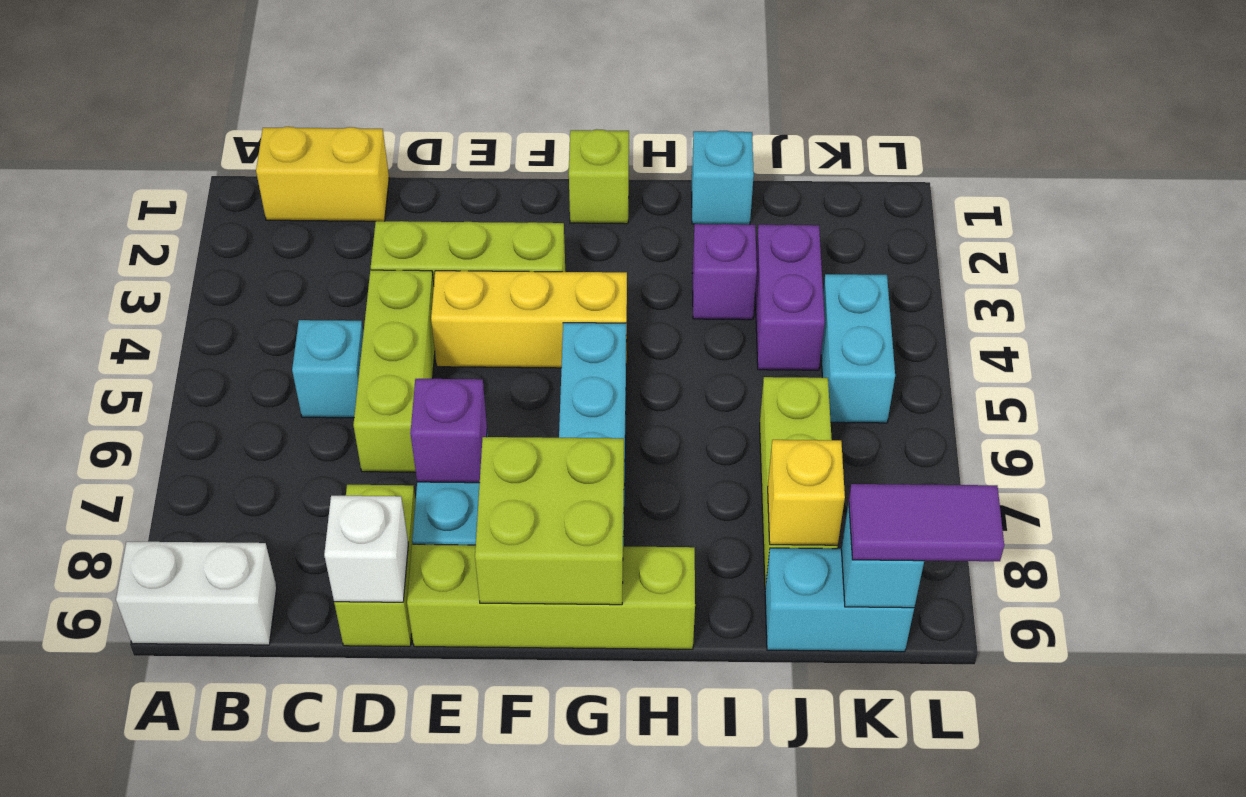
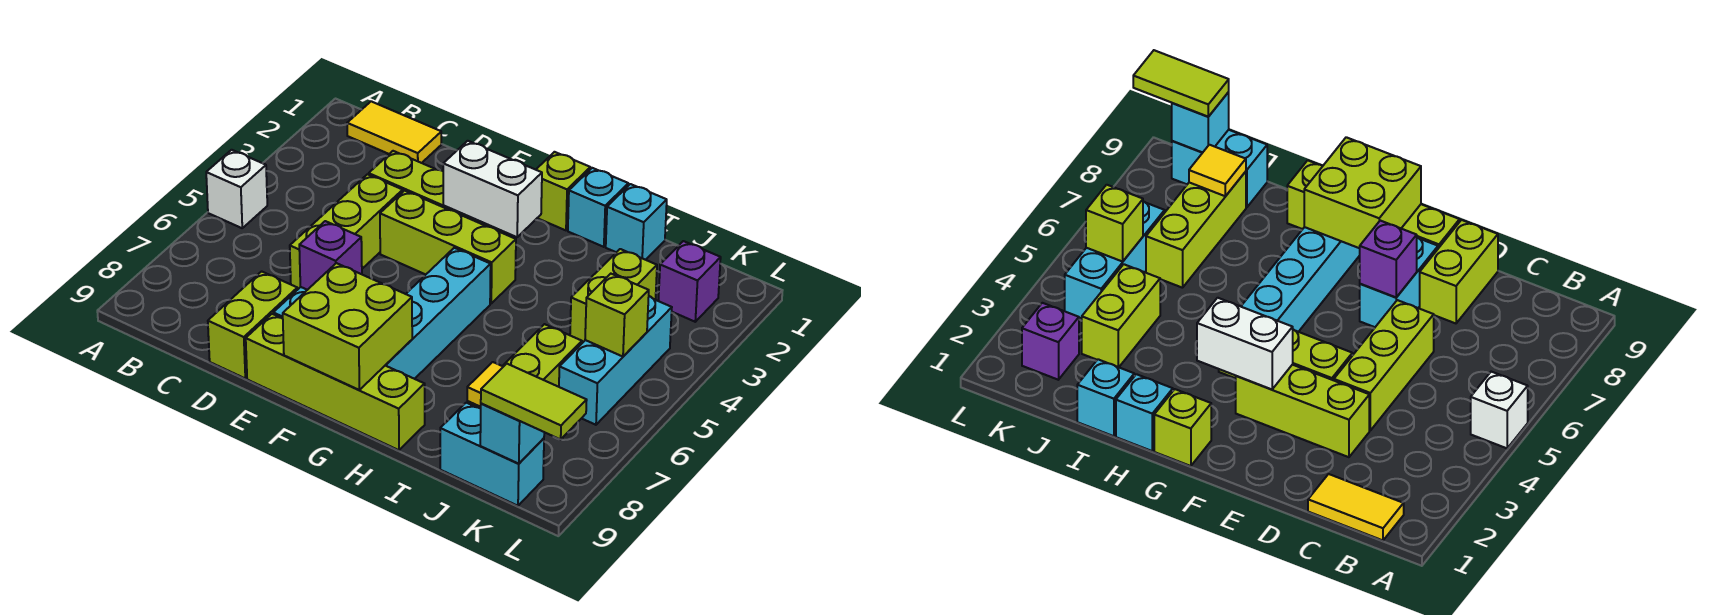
white brick A9:B9 level 1 -> white brick F3:G3 level 2
yellow brick B1:C1 level 1 -> yellow tile B1:C1 level 1
cyan brick C5 level 1 -> cyan brick H1 level 1
white brick D9 level 2 -> white brick A5 level 1
yellow brick E4:G4 level 1 -> lime brick E4:G4 level 1
purple brick I3 level 1 -> purple brick K2 level 1
purple brick J3:J4 level 1 -> lime brick J3:J4 level 1
yellow brick J8 level 2 -> yellow tile J8 level 2
cyan brick K4:K5 level 1 -> cyan brick K4:K6 level 1
none -> lime brick K5 level 2
purple tile K9:L9 level 3 -> lime tile K9:L9 level 3

